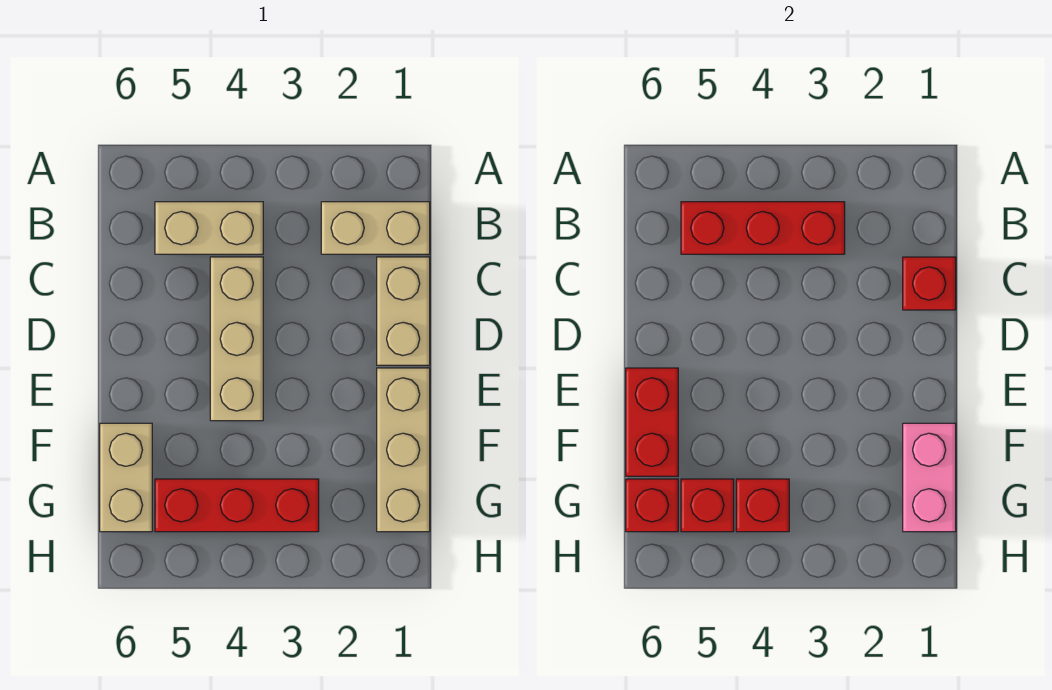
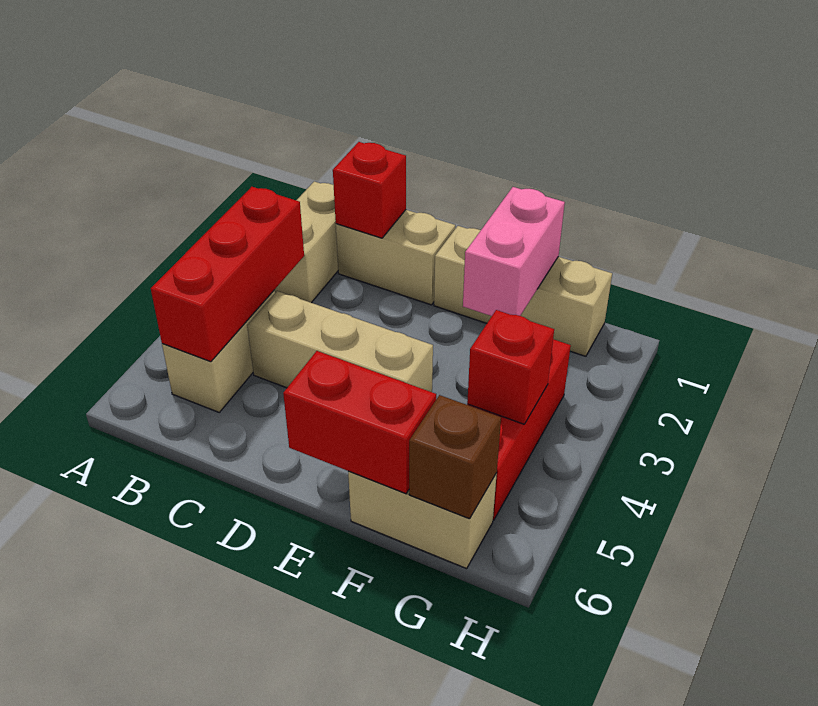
pink brick F1:G1 level 2 -> pink brick F1:F2 level 2
red brick G5 level 2 -> none
red brick G6 level 2 -> brown brick G6 level 2

